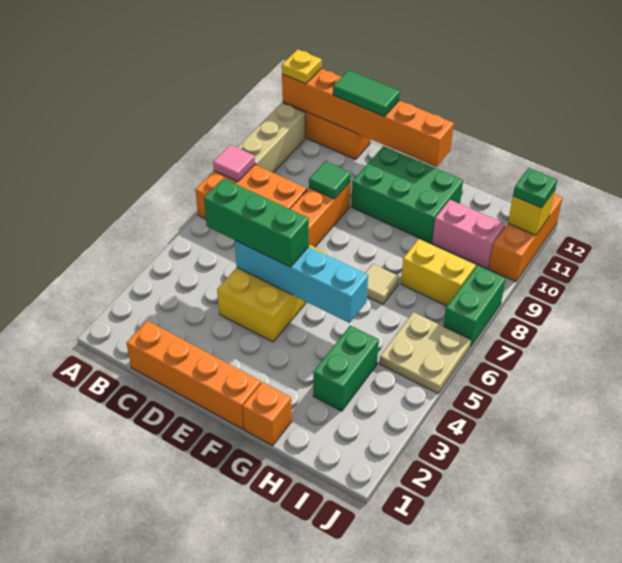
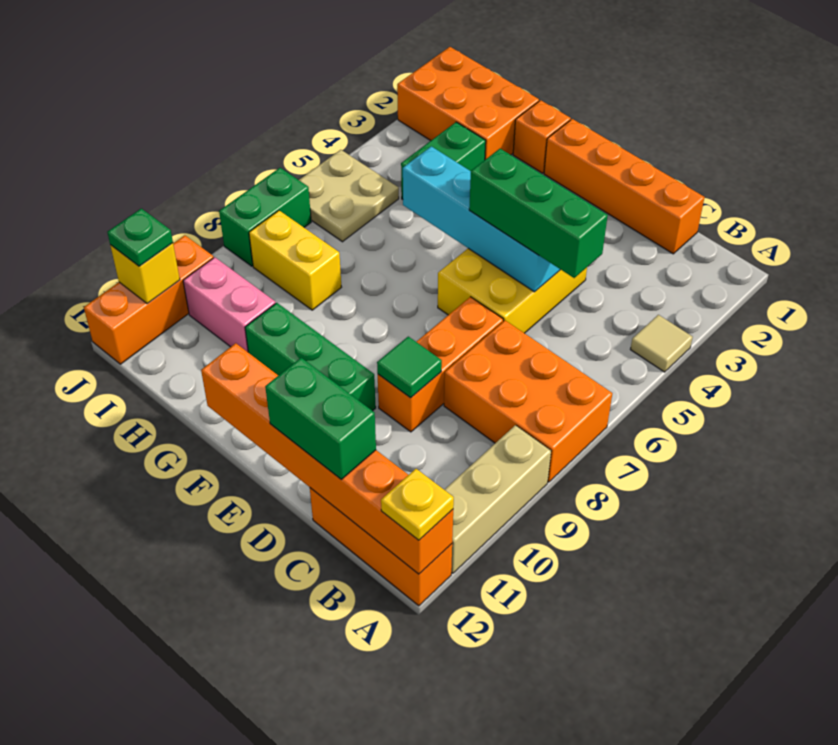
pink tile A8 level 2 -> none
green tile C12:D12 level 3 -> green brick C12:D12 level 3
green brick E10:G11 level 1 -> green brick E10:G10 level 1
tan tile G7 level 1 -> tan tile A4 level 1
none -> orange brick H1:J2 level 1

